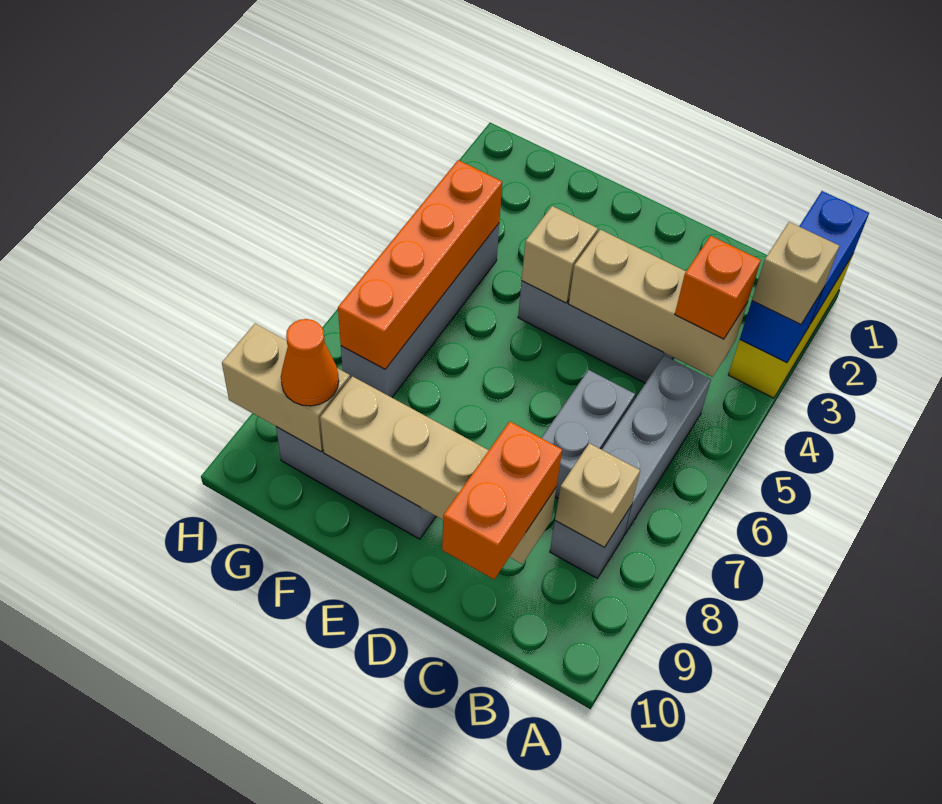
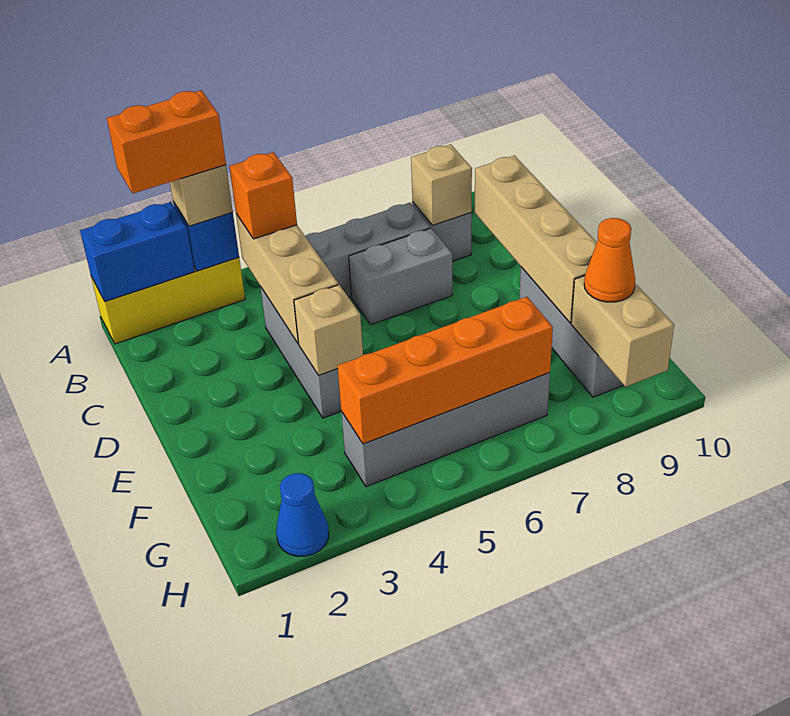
orange brick C9:C10 level 3 -> orange brick A2:A3 level 4
none -> blue cone H2 level 1

